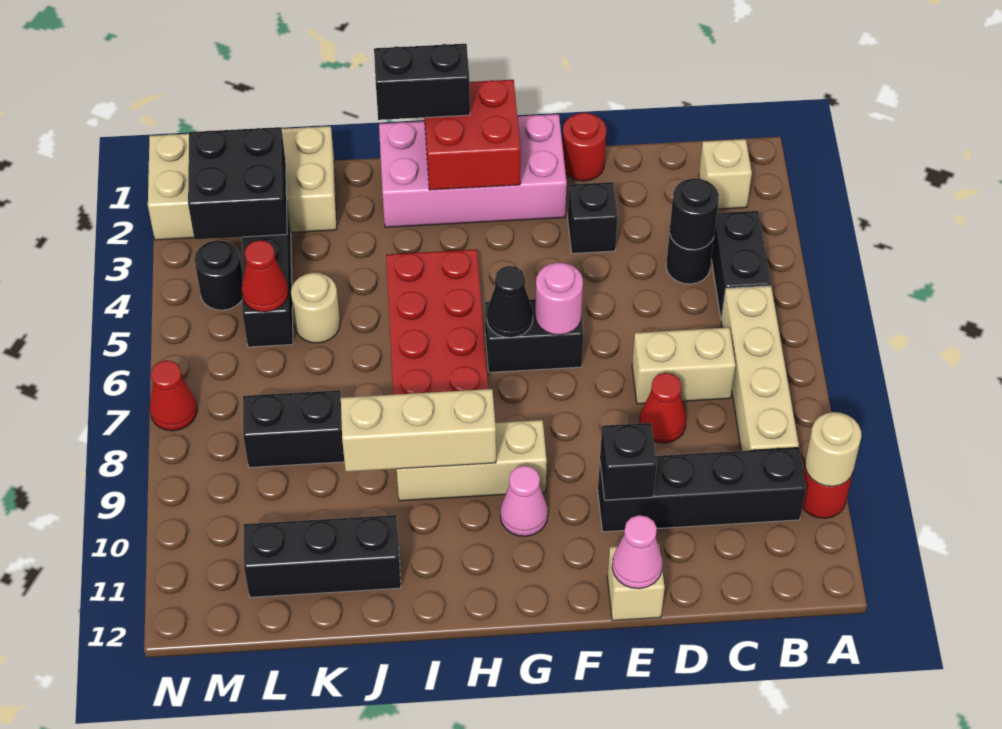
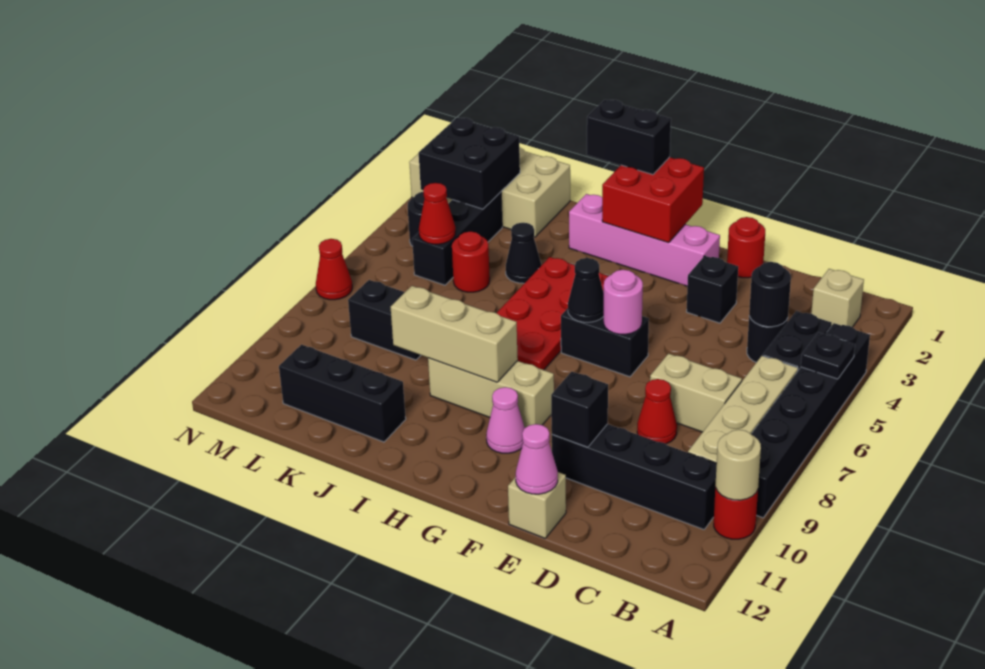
none -> black brick A4:A9 level 1
none -> black plate A5 level 2
pink brick F1:I2 level 1 -> pink brick F2:I2 level 1
none -> black cone J4 level 1
tan round brick K5 level 1 -> red round brick K5 level 1

